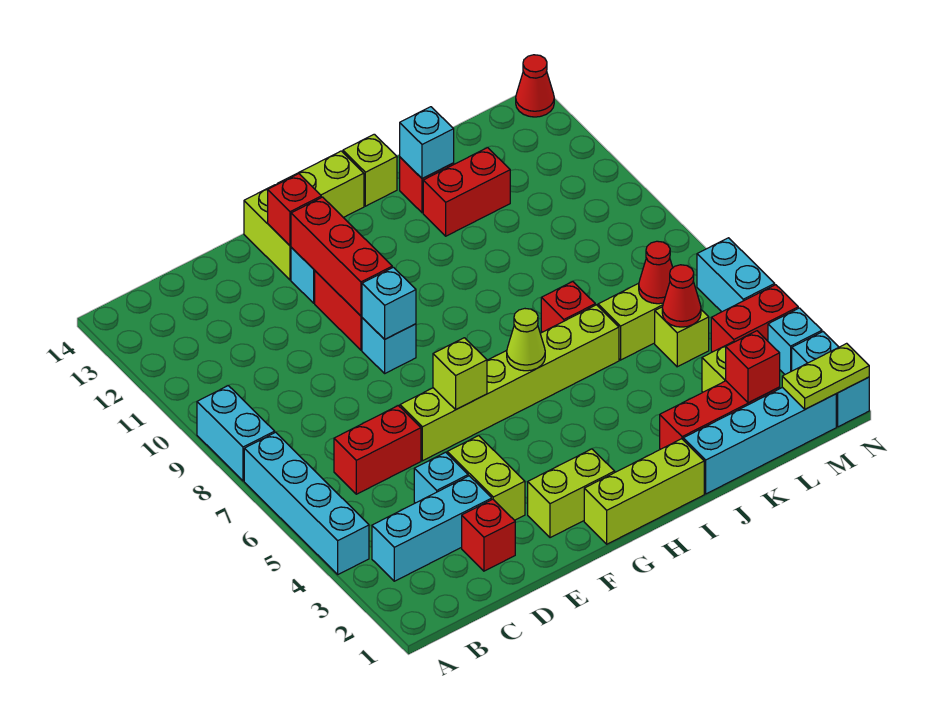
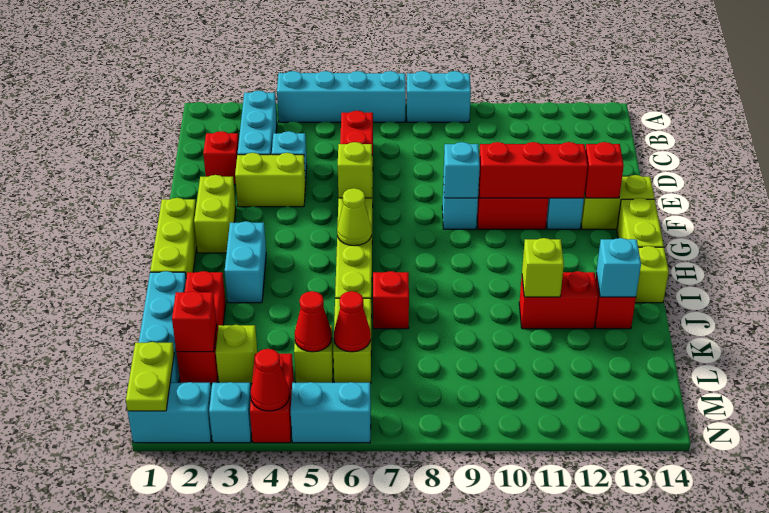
none -> cyan brick H3:I3 level 1
none -> lime brick J11 level 2
red brick J12:K12 level 1 -> red brick J11:J12 level 1
red cone N14 level 1 -> red cone N4 level 2

